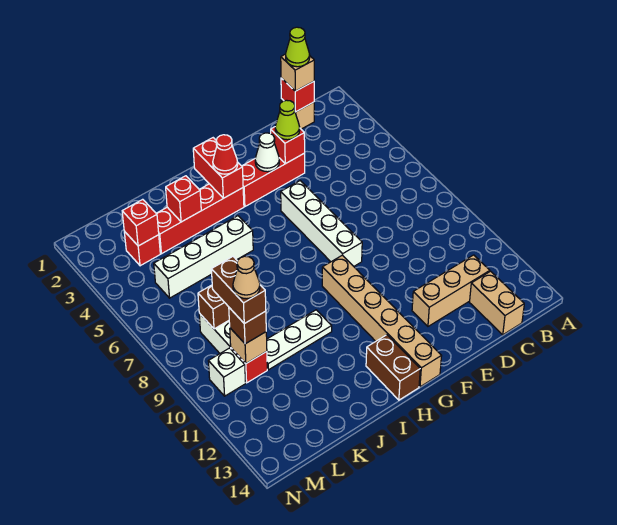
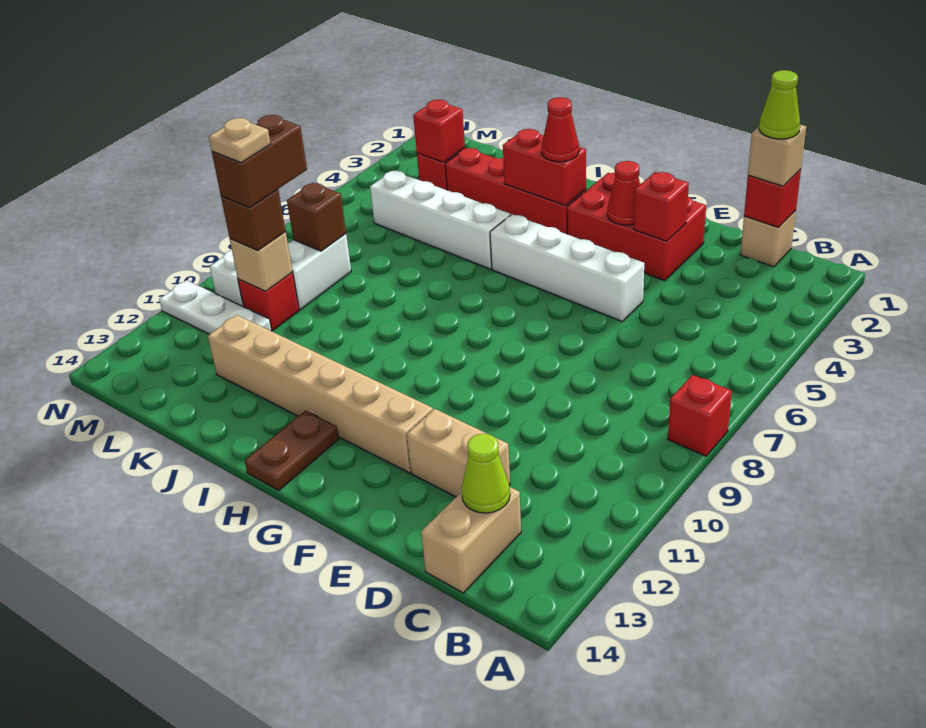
tan brick C12:E12 level 1 -> tan brick D12:E12 level 1
red brick E3:G3 level 1 -> red brick E2:G3 level 1
lime cone E3 level 3 -> lime cone C13 level 2
white cone F3 level 2 -> red cone F3 level 2
white brick F5:F8 level 1 -> white brick E5:H5 level 1
tan brick G9:G14 level 1 -> tan brick F12:K12 level 1
red brick H2:H3 level 2 -> red brick H3:I3 level 2
brown brick H13:H14 level 1 -> brown plate H13:H14 level 1
white plate I10:K10 level 1 -> white plate L11:N11 level 1
red brick J3 level 2 -> red brick A8 level 1
tan cone L10 level 5 -> tan plate L10 level 5

